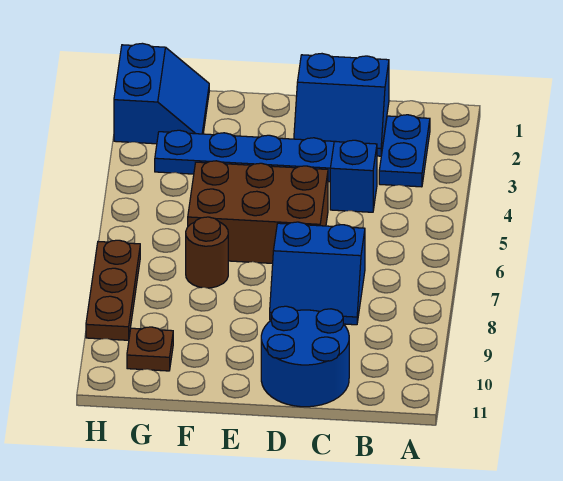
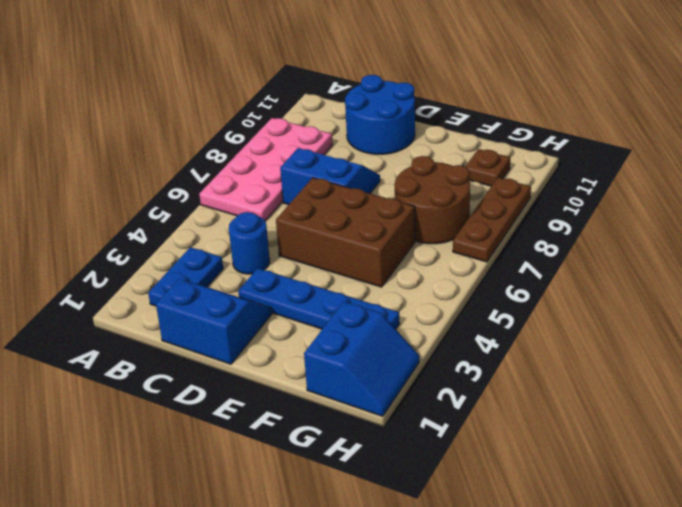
none -> pink plate A6:B9 level 1
blue brick C4 level 1 -> blue round brick C4 level 1
brown round brick F7 level 1 -> brown round brick F7:G8 level 1
blue slope G1:H2 level 1 top H -> blue slope G1:H2 level 1 top G

